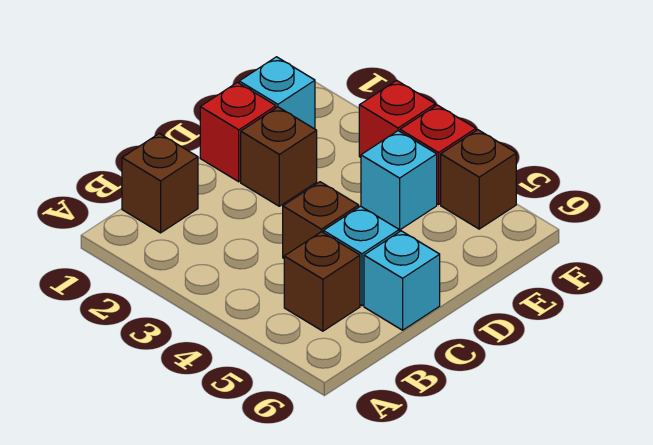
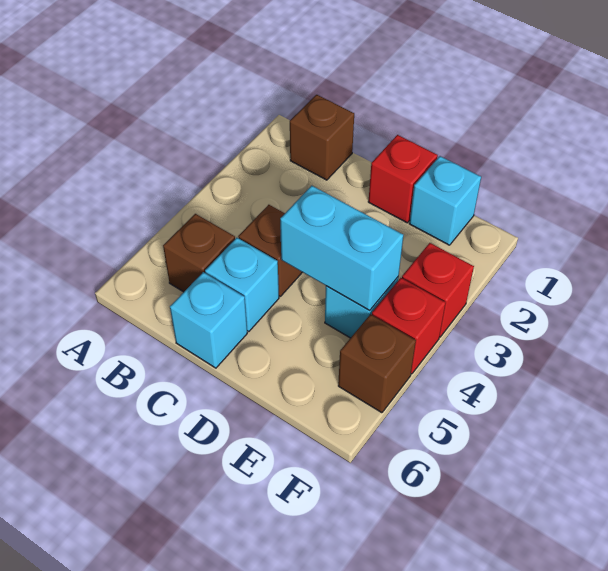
brown brick D2 level 1 -> none
none -> cyan brick D4:E4 level 2

